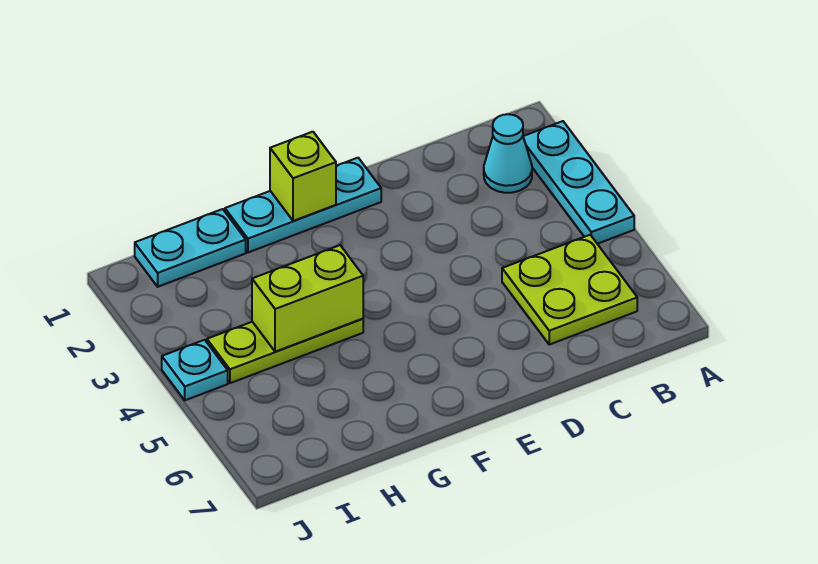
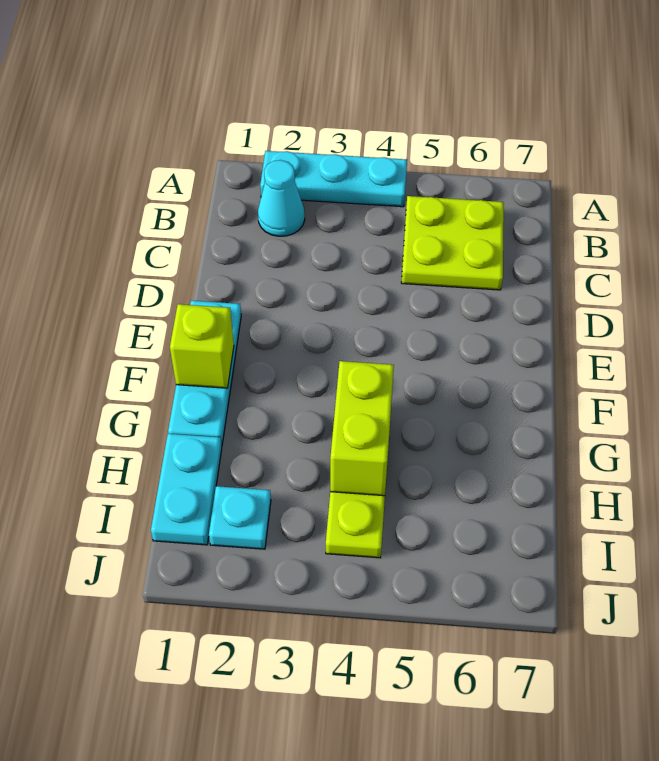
cyan plate J4 level 1 -> cyan plate I2 level 1

